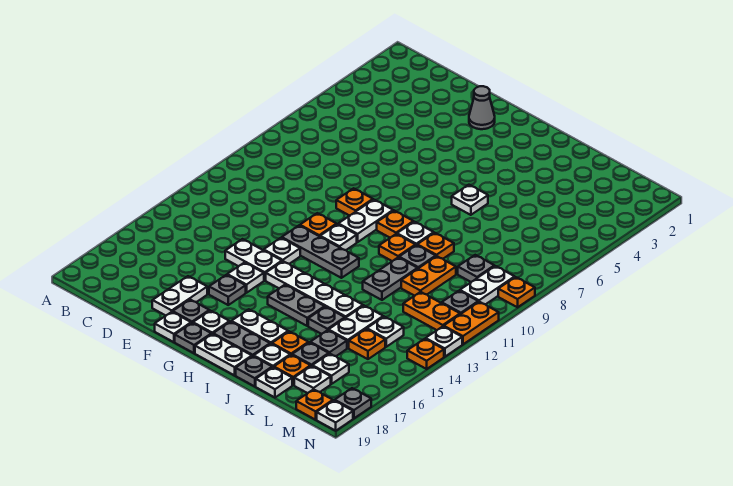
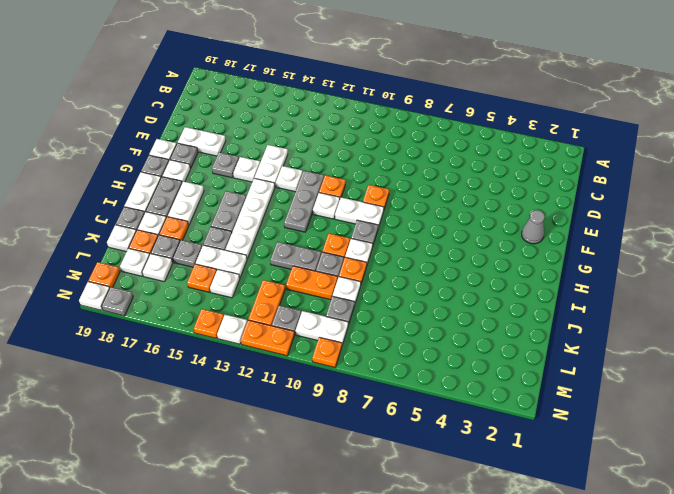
orange plate H9 level 1 -> grey plate H9 level 1
white plate I6 level 1 -> white plate K9 level 1

